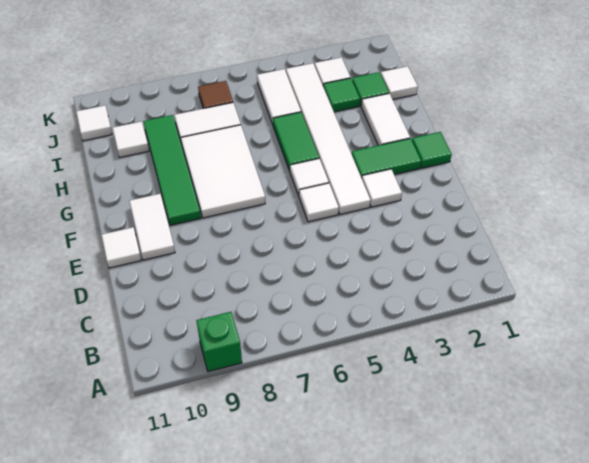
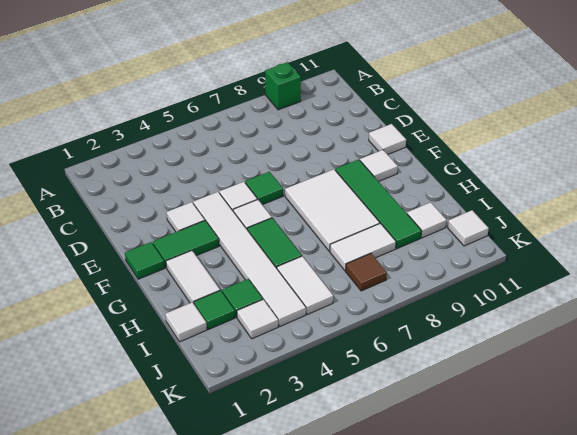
none -> green tile E6 level 1
white tile E10:F10 level 1 -> white tile F10 level 1

